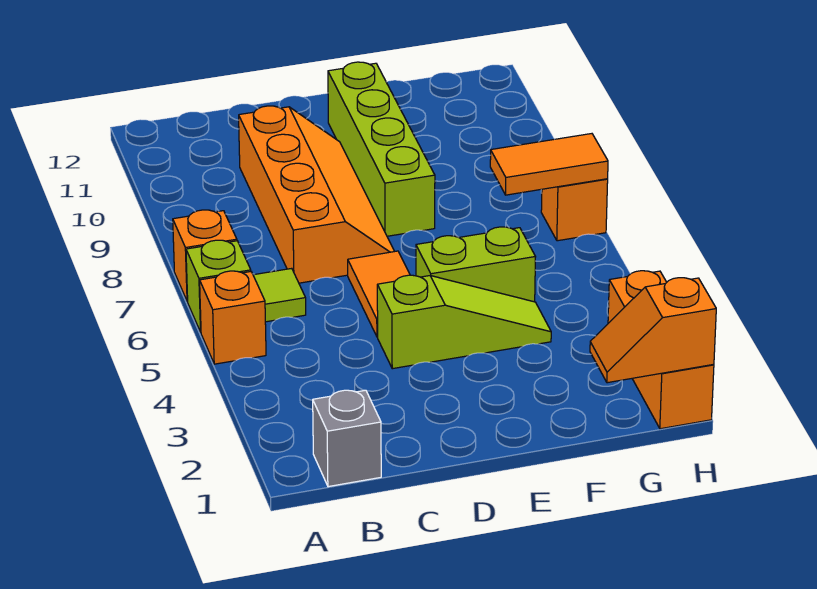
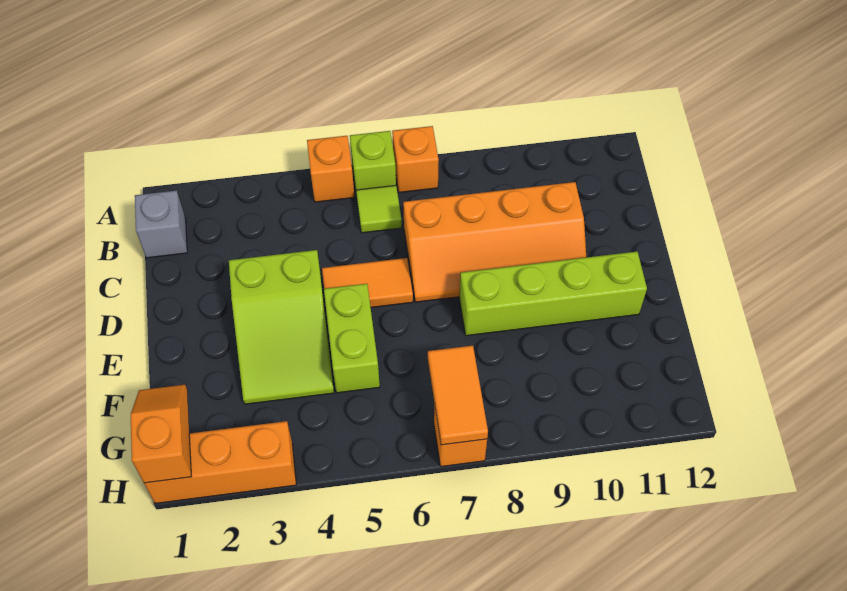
lime slope D4:F4 level 1 top D -> lime slope D3:F4 level 1 top D

